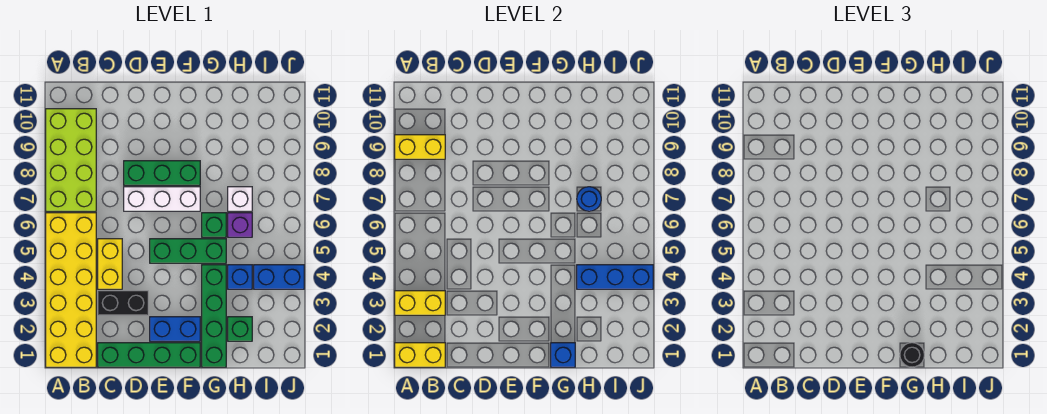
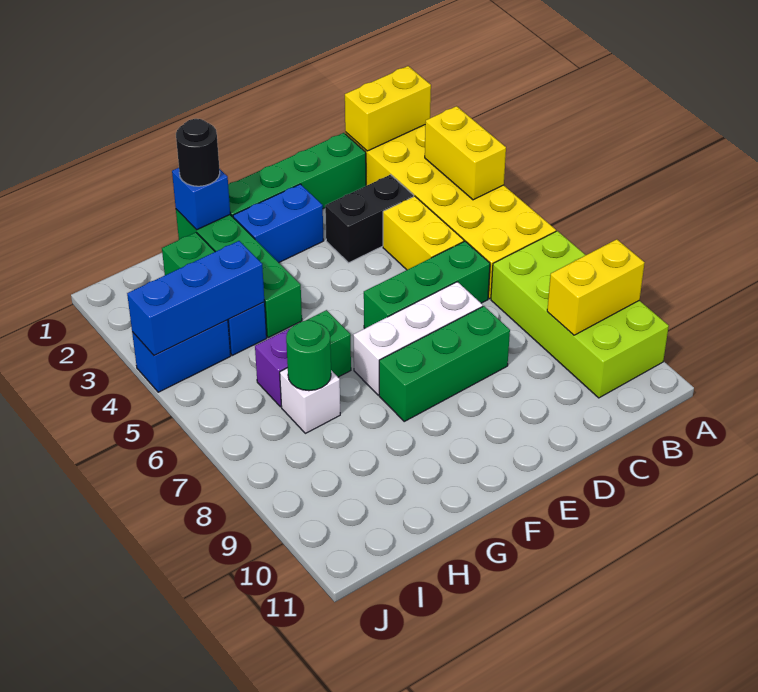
yellow brick A3:B3 level 2 -> yellow brick A3:A4 level 2
green brick E5:G5 level 1 -> green brick C6:E6 level 1
blue round brick H7 level 2 -> green round brick H7 level 2

